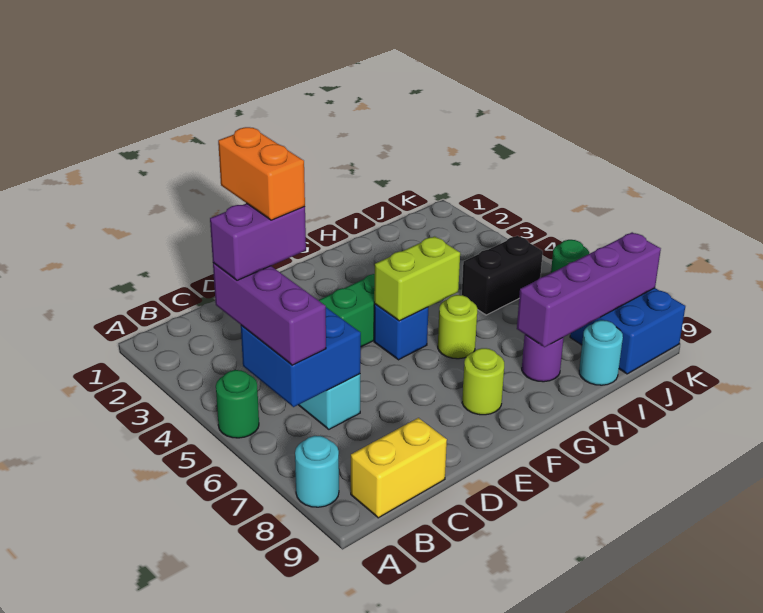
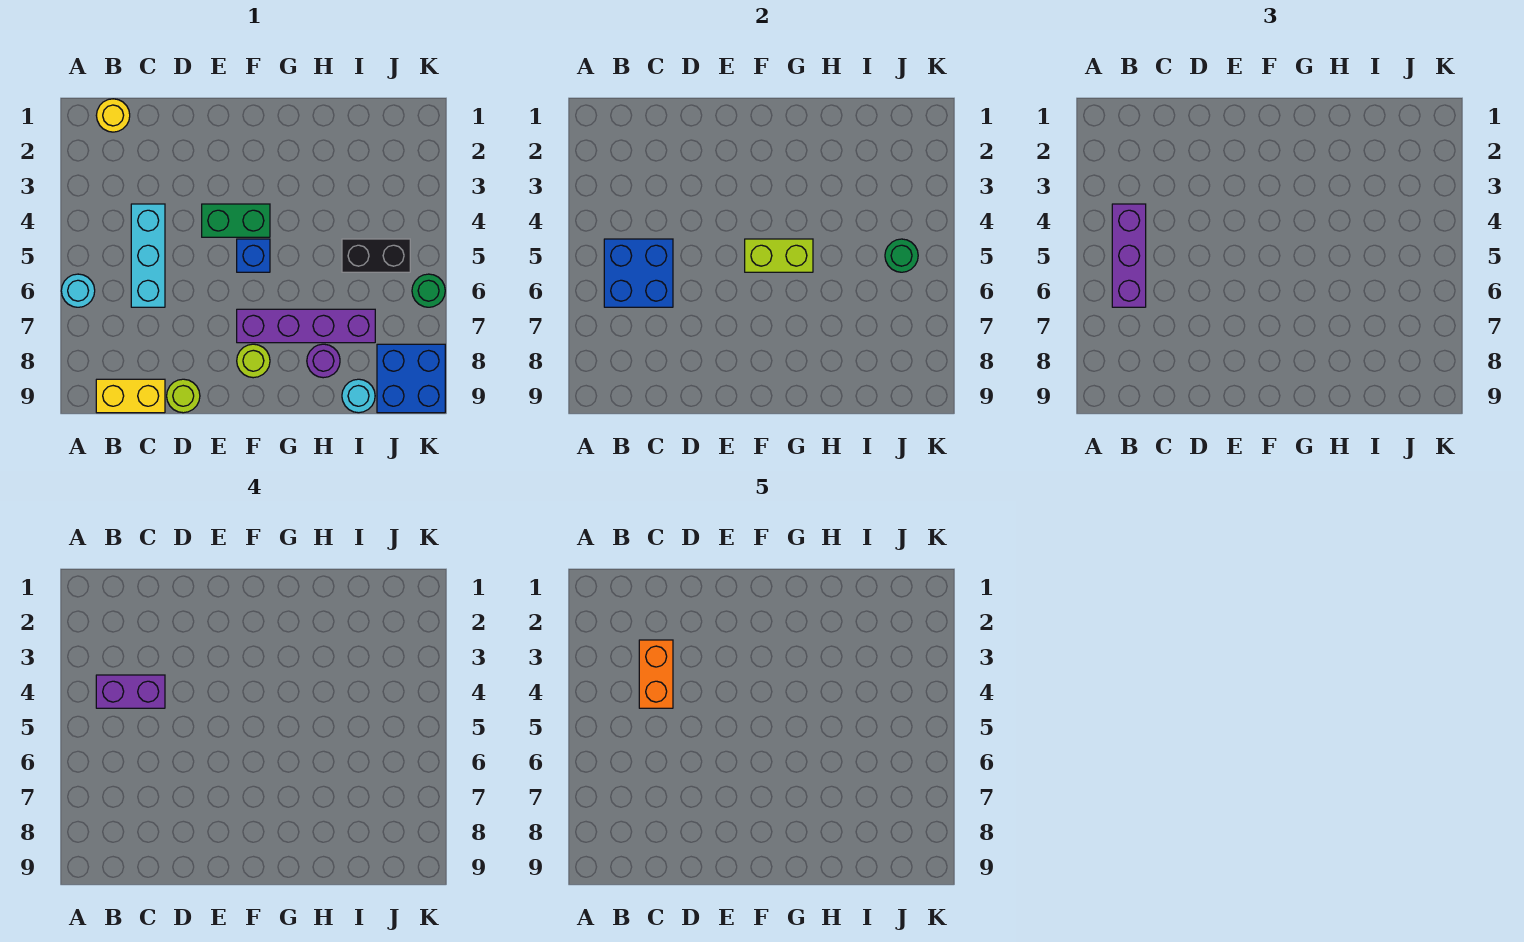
green round brick A5 level 1 -> green round brick J5 level 2
cyan round brick A8 level 1 -> cyan round brick A6 level 1
none -> yellow round brick B1 level 1
lime round brick G6 level 1 -> lime round brick D9 level 1
purple brick H8:K8 level 2 -> purple brick F7:I7 level 1

